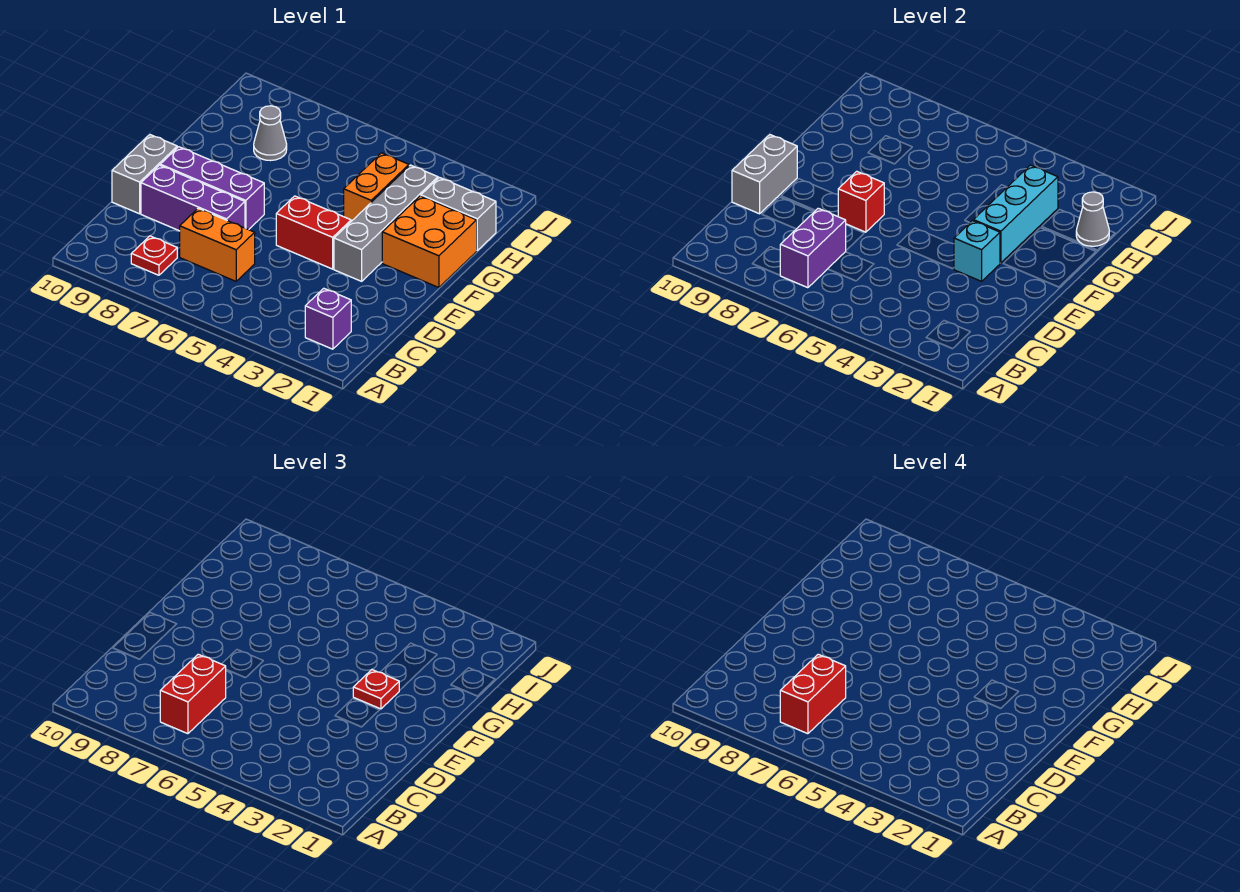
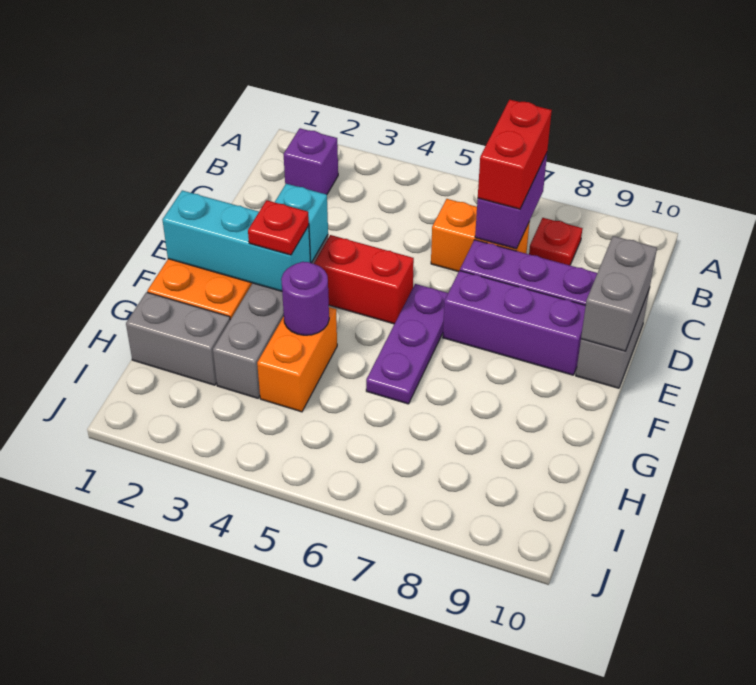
red brick B7:C7 level 4 -> none
none -> purple plate E6:G6 level 1
red brick E7 level 2 -> none
cyan brick F3:H3 level 2 -> cyan brick F1:F3 level 2
none -> purple round brick G4 level 2
grey cone H1 level 2 -> none
grey cone H8 level 1 -> none

